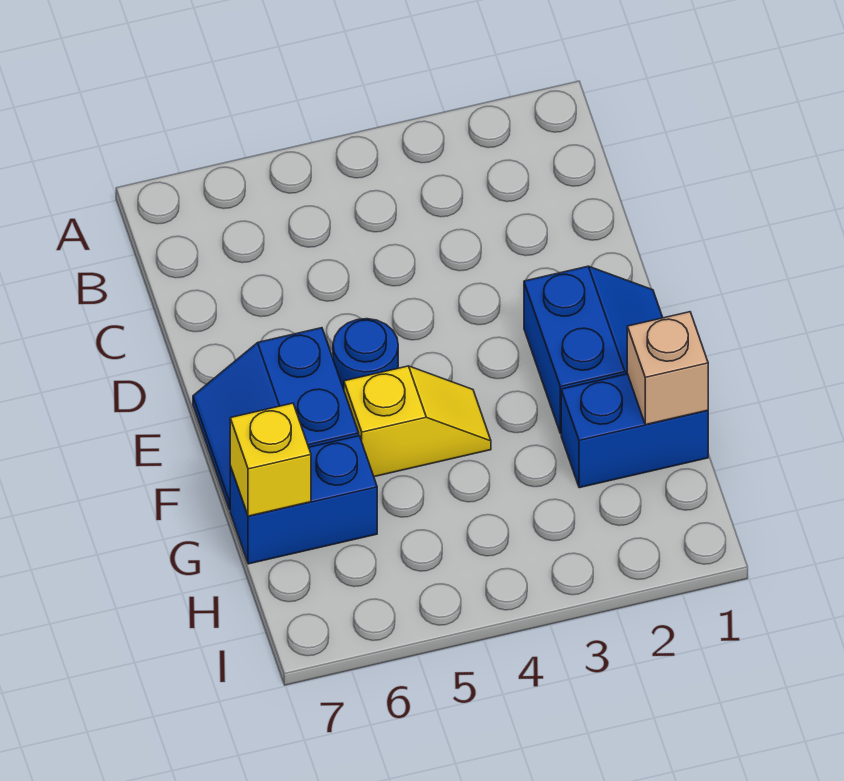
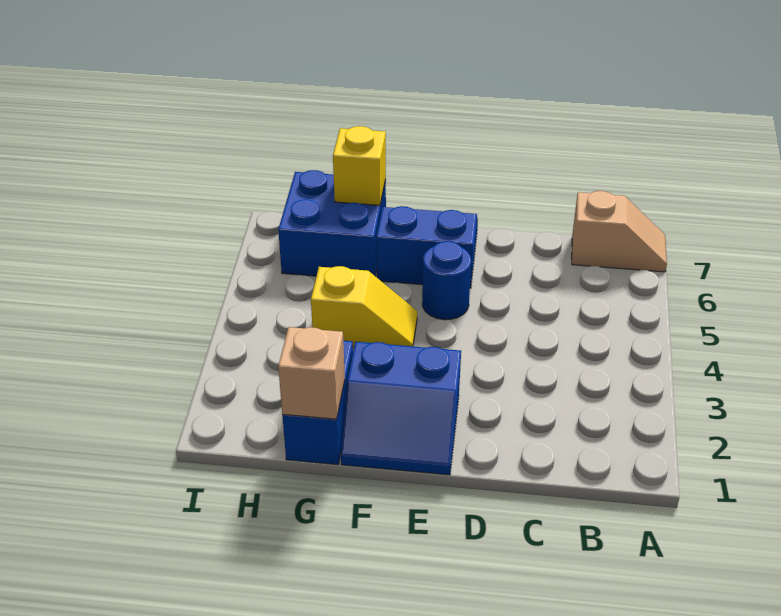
none -> tan slope A7:B7 level 1 top B
yellow slope F4:F5 level 1 top 5 -> yellow slope F4:G4 level 1 top G
blue brick G6:G7 level 1 -> blue brick G6:H7 level 1

